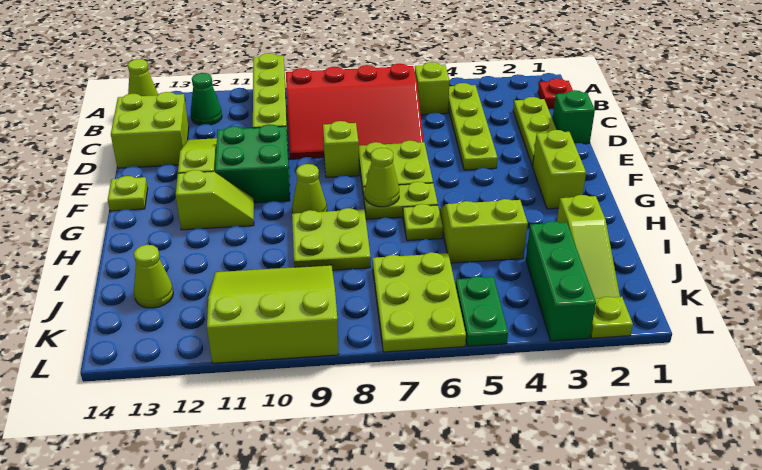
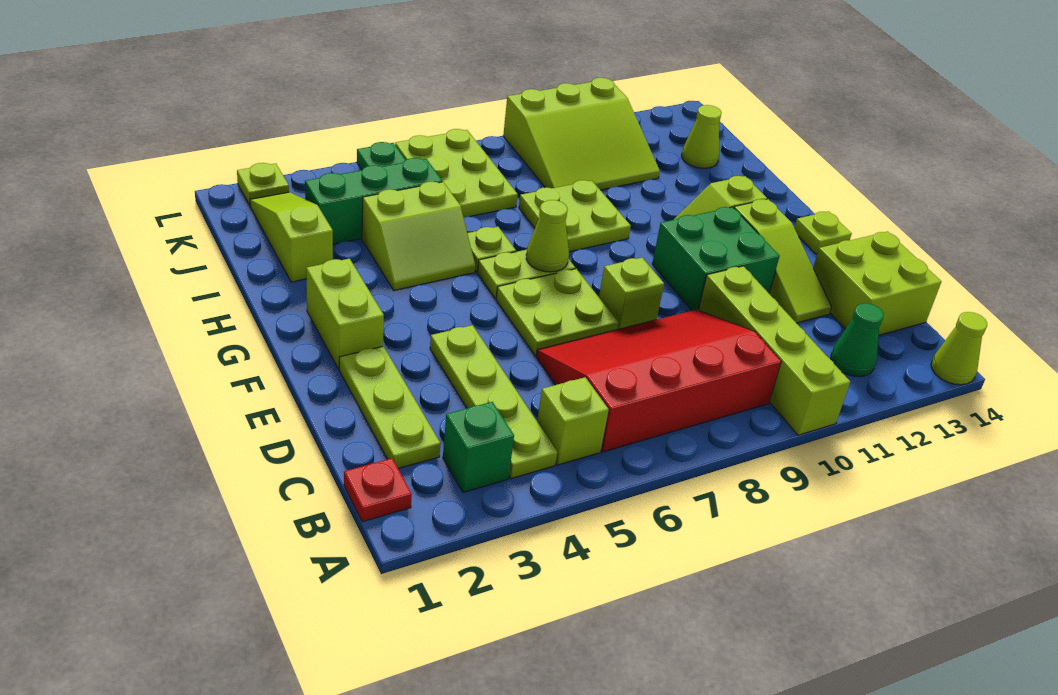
green brick D1 level 1 -> green brick B3 level 1
lime cone G9 level 1 -> none
green brick J3:L3 level 1 -> green brick J3:J5 level 1

